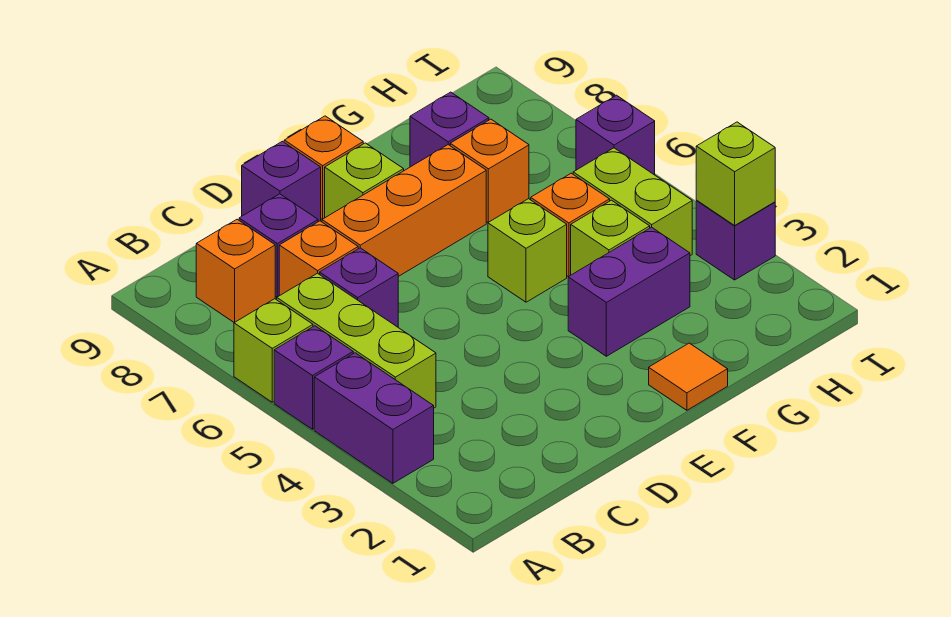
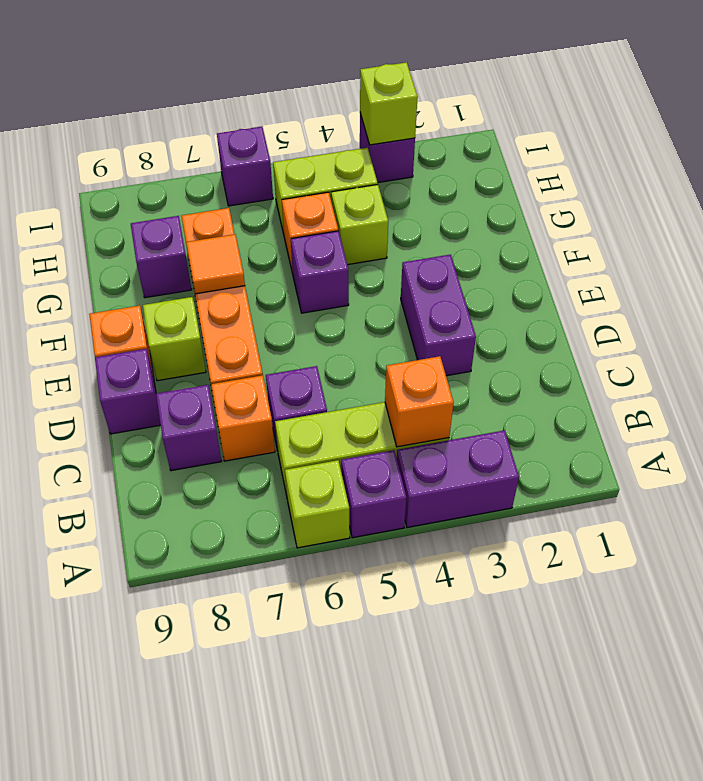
orange brick B8 level 1 -> orange brick B4 level 2
orange tile F1 level 1 -> orange tile F7 level 2
purple brick F3:G3 level 1 -> purple brick D3:E3 level 1
lime brick F5 level 1 -> purple brick F5 level 1

